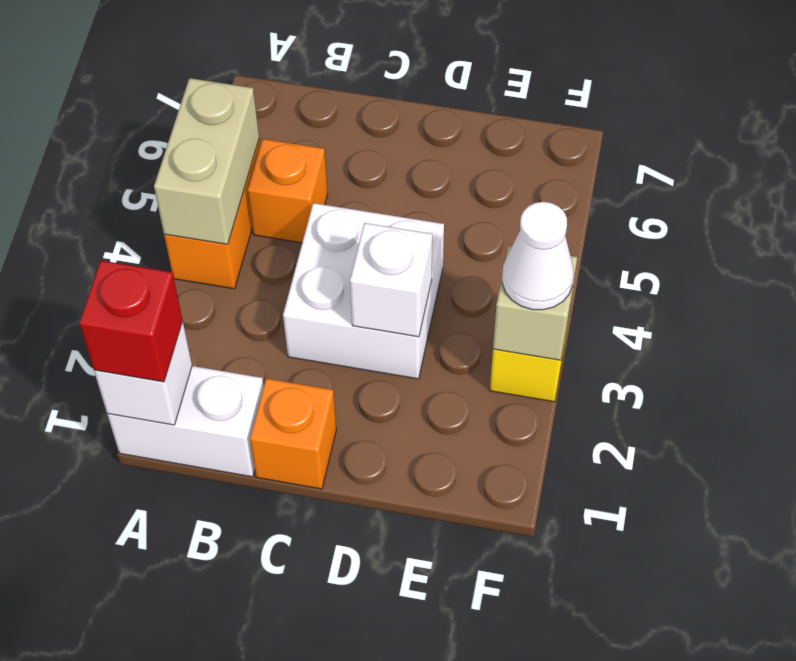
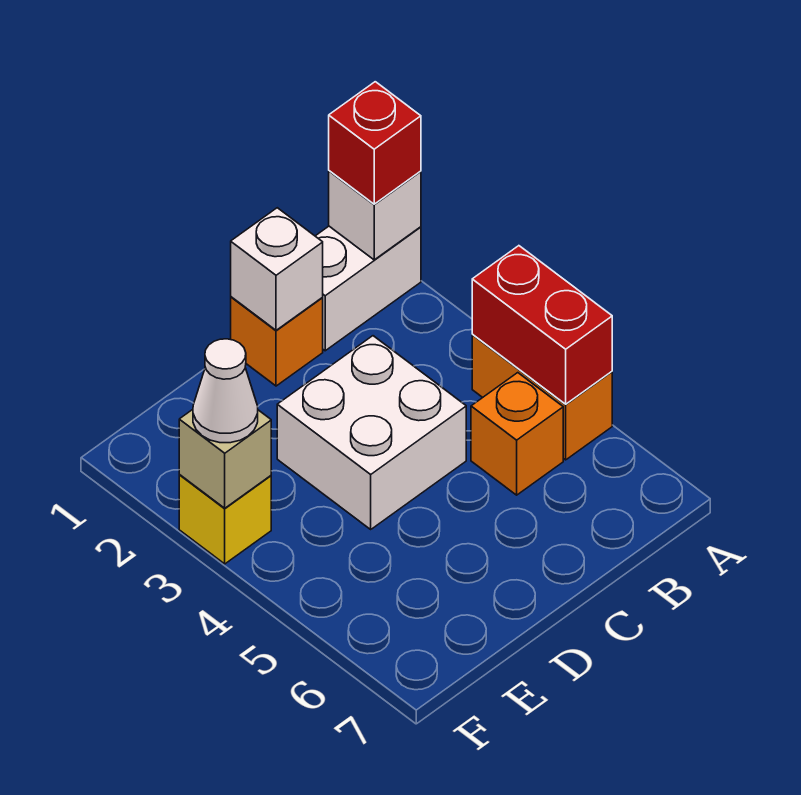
tan brick A4:A5 level 2 -> red brick A4:A5 level 2
white brick D3 level 2 -> white brick C1 level 2

